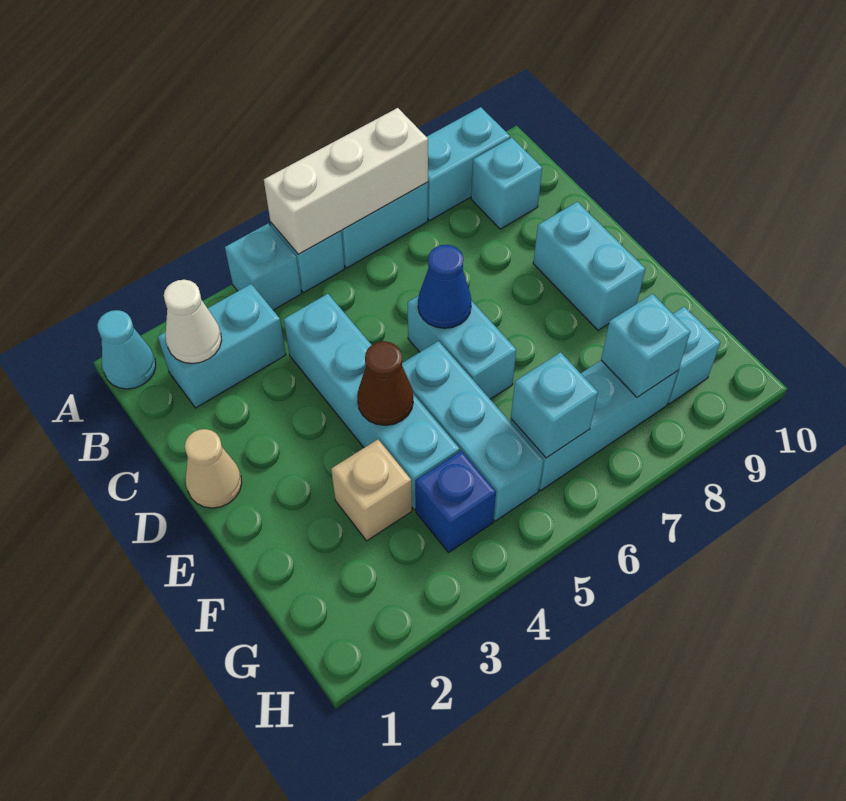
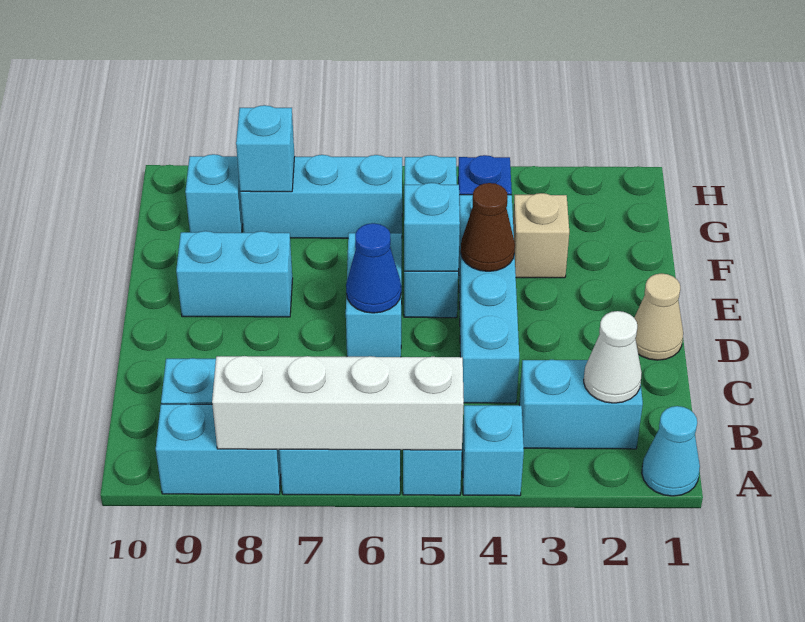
white brick A5:A7 level 2 -> white brick A5:A8 level 2
cyan brick D9:E9 level 1 -> cyan brick E8:E9 level 1
cyan brick G6 level 2 -> cyan brick E5 level 2

